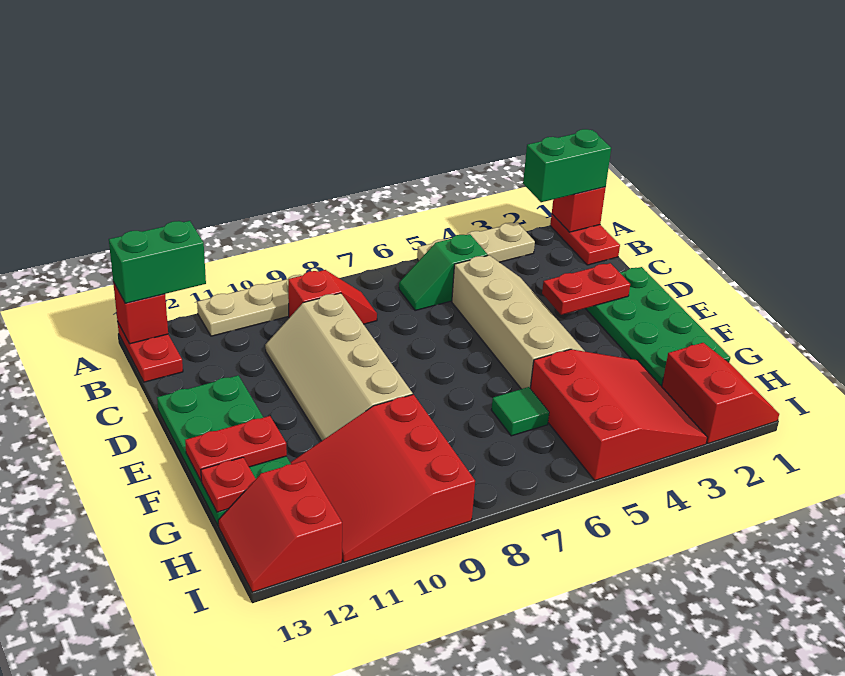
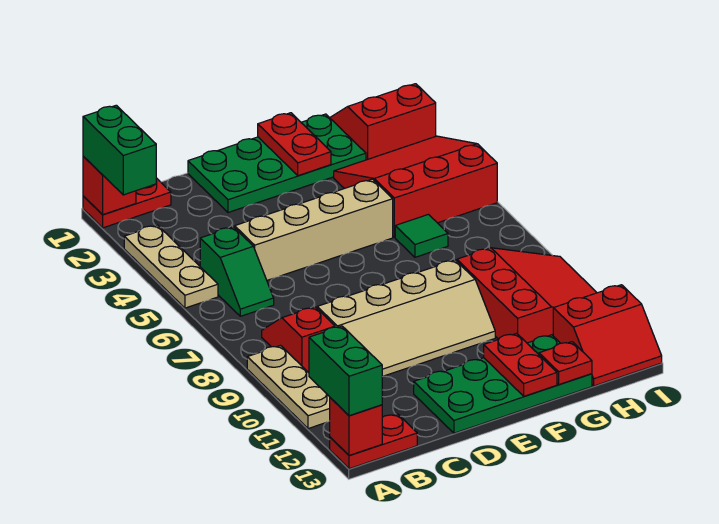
red plate D2:D3 level 2 -> red plate F1:F2 level 2
red slope G9:I11 level 1 top 9 -> red slope G9:I11 level 1 top G

